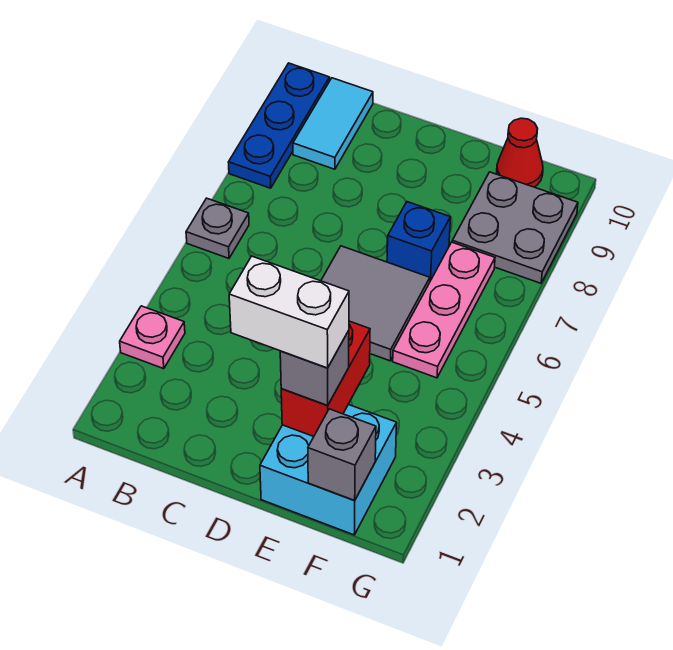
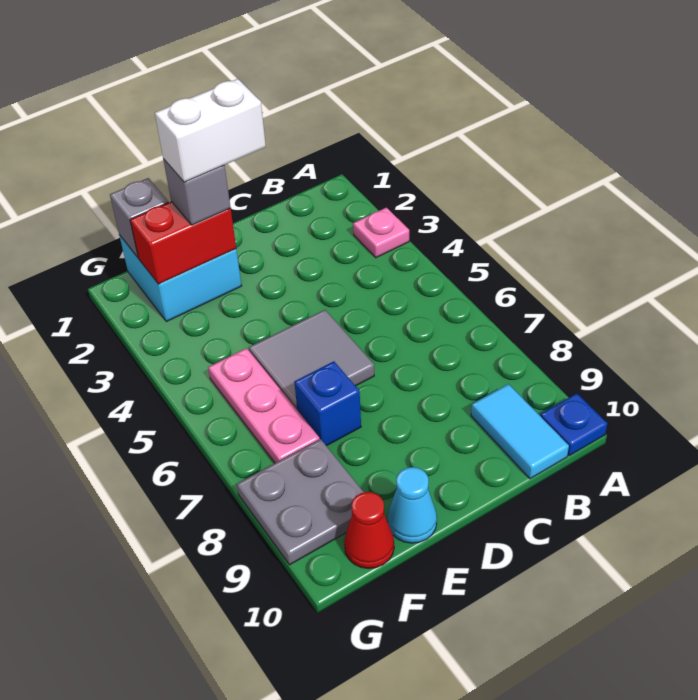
grey plate A6 level 1 -> none
blue plate A8:A10 level 1 -> blue plate A10 level 1
red brick E2:E3 level 2 -> red brick E2:F2 level 2
none -> cyan cone E10 level 1

